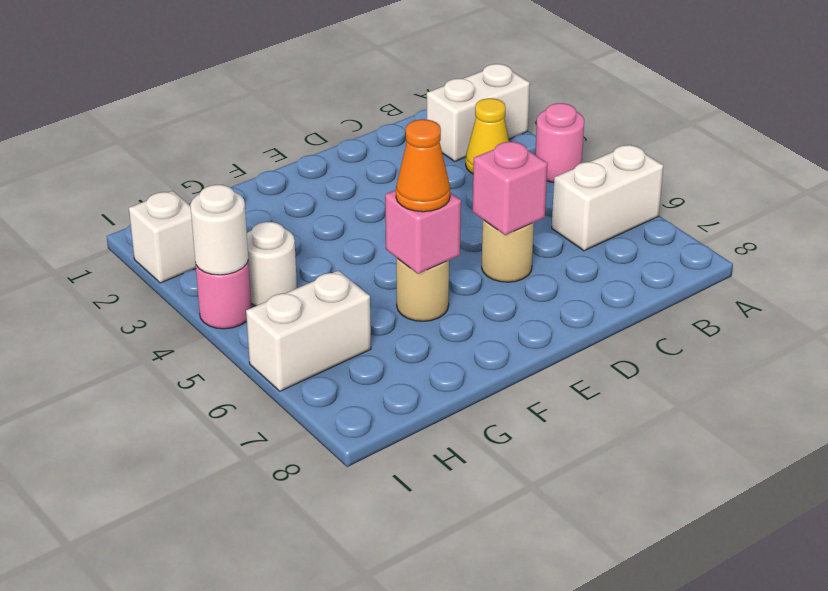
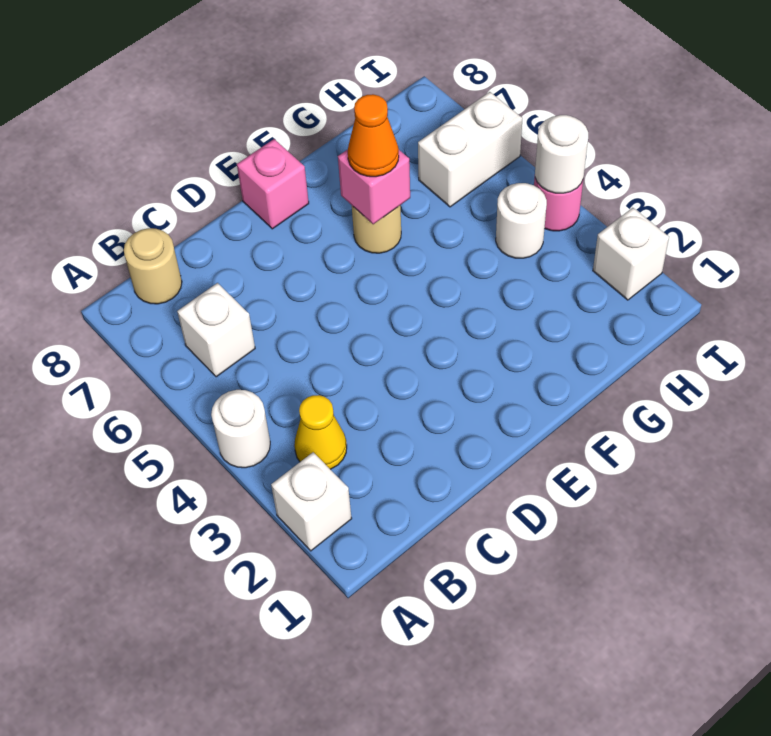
white brick A2:B2 level 1 -> white brick A2 level 1
pink round brick A4 level 1 -> white round brick A4 level 1
white brick A6:B6 level 1 -> white brick B6 level 1
tan round brick D6 level 1 -> tan round brick B8 level 1
pink brick D6 level 2 -> pink brick E8 level 1

